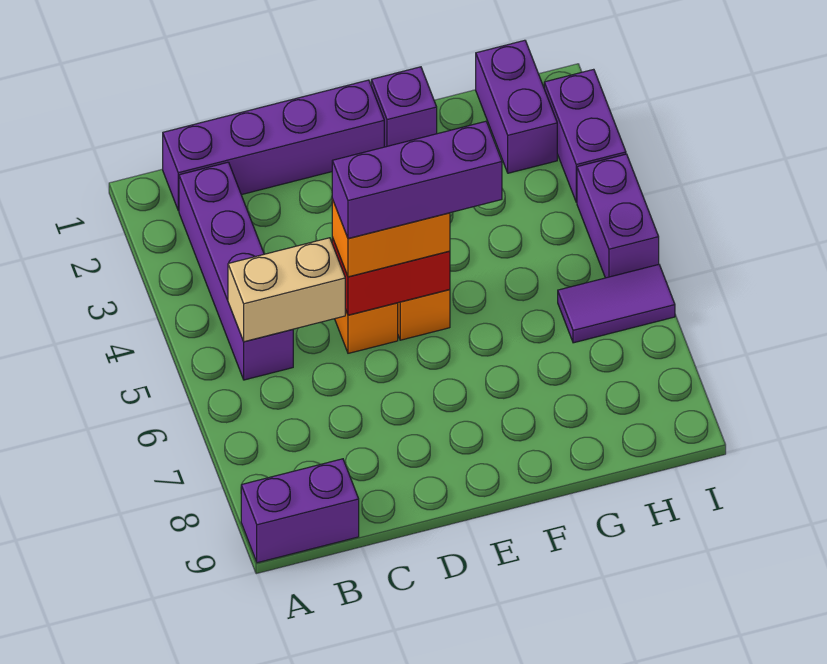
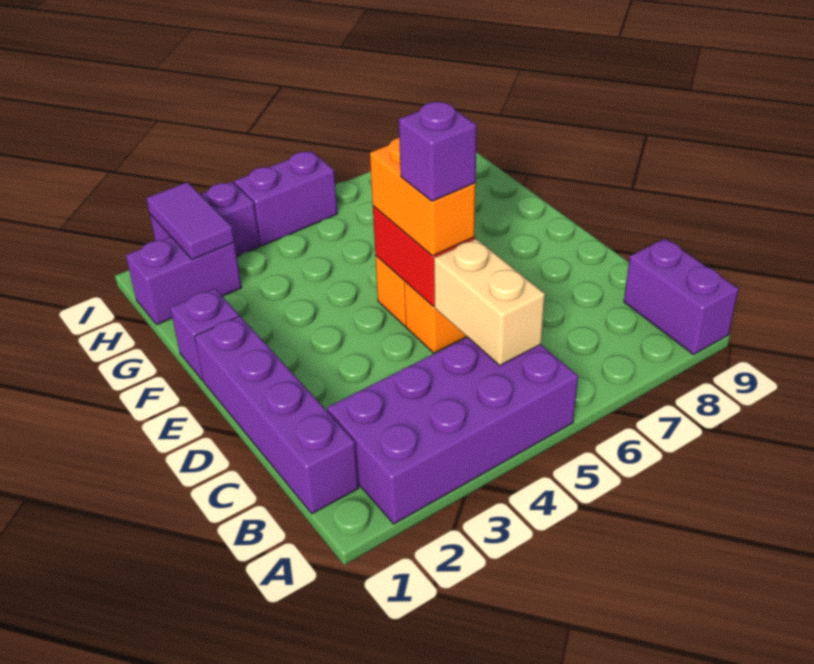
purple brick B2:B5 level 1 -> purple brick A2:B5 level 1
purple brick D5:F5 level 4 -> purple brick D5 level 4
purple tile H6:I6 level 1 -> purple tile H2:I2 level 2

